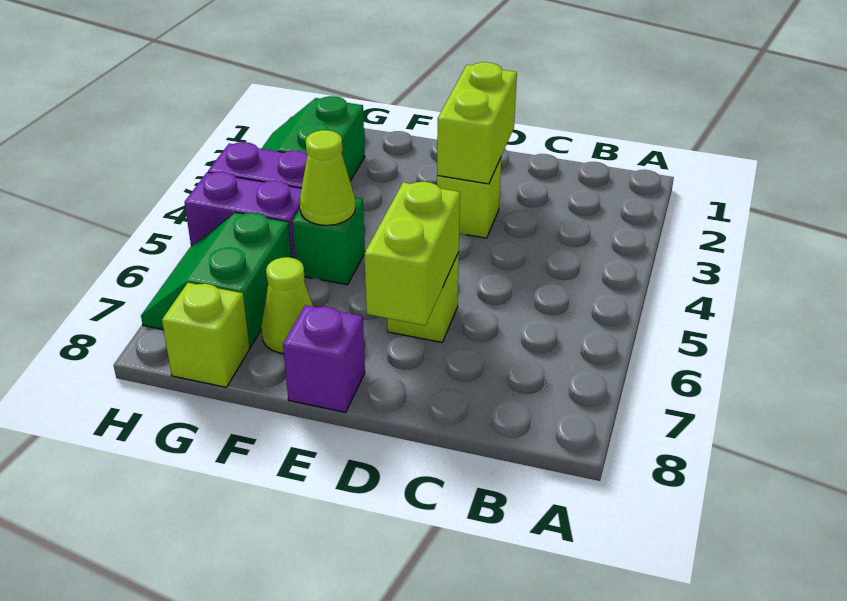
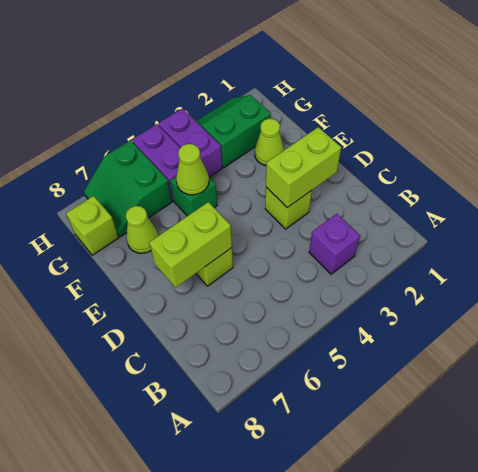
purple brick E8 level 1 -> purple brick B3 level 1
none -> lime cone F2 level 1
green slope G6:H7 level 1 top G -> green slope G6:H7 level 1 top 6

